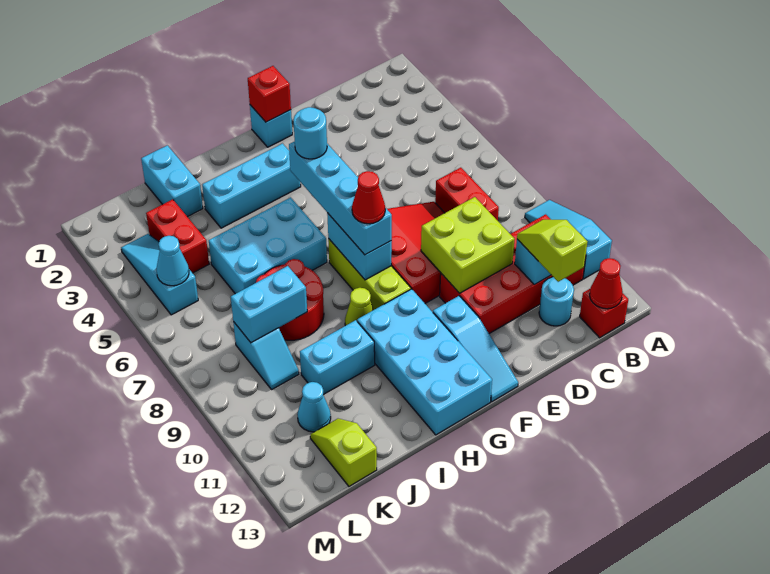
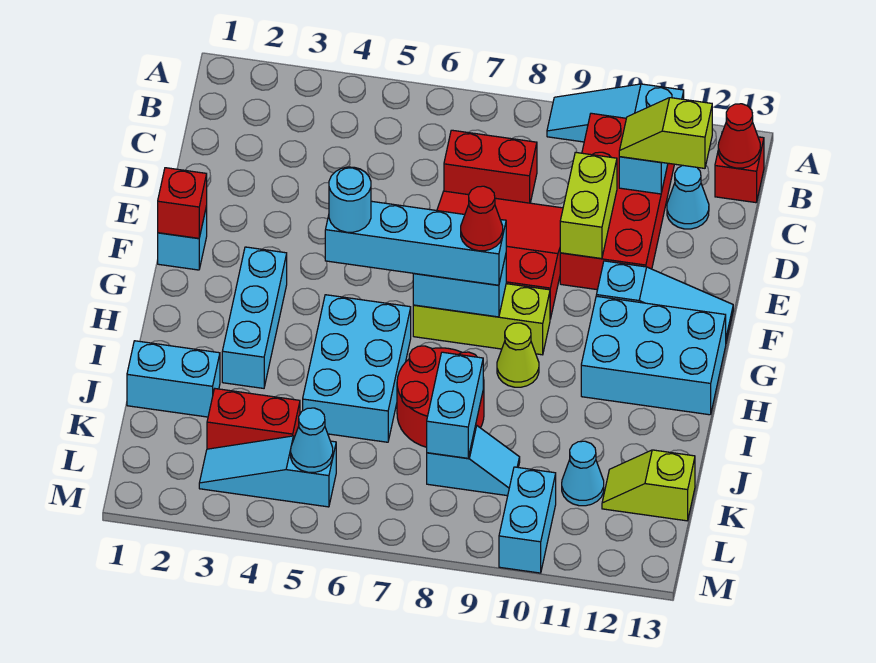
cyan round brick C12 level 1 -> cyan cone C12 level 1
lime brick D9:E10 level 2 -> lime brick D10:E10 level 2
cyan brick G10:H13 level 1 -> cyan brick G11:H13 level 1
cyan brick I10:J10 level 1 -> cyan brick L10:M10 level 1

